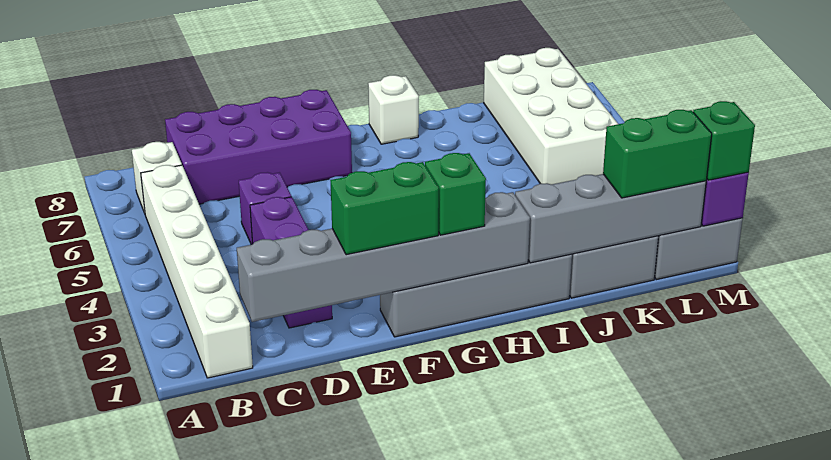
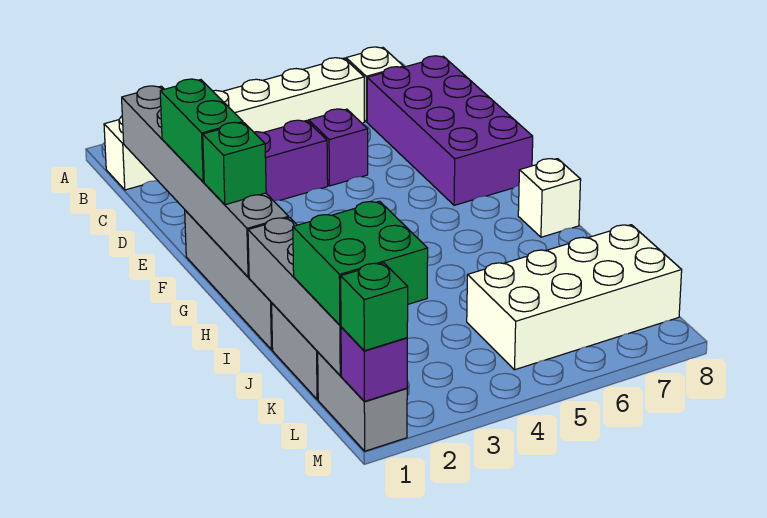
green brick K1:L1 level 3 -> green brick K1:L2 level 3

